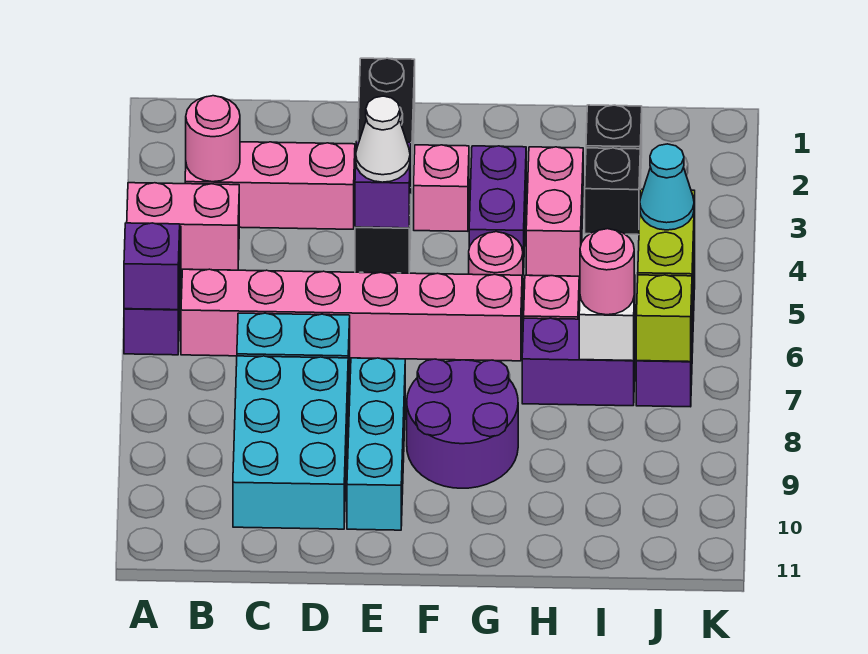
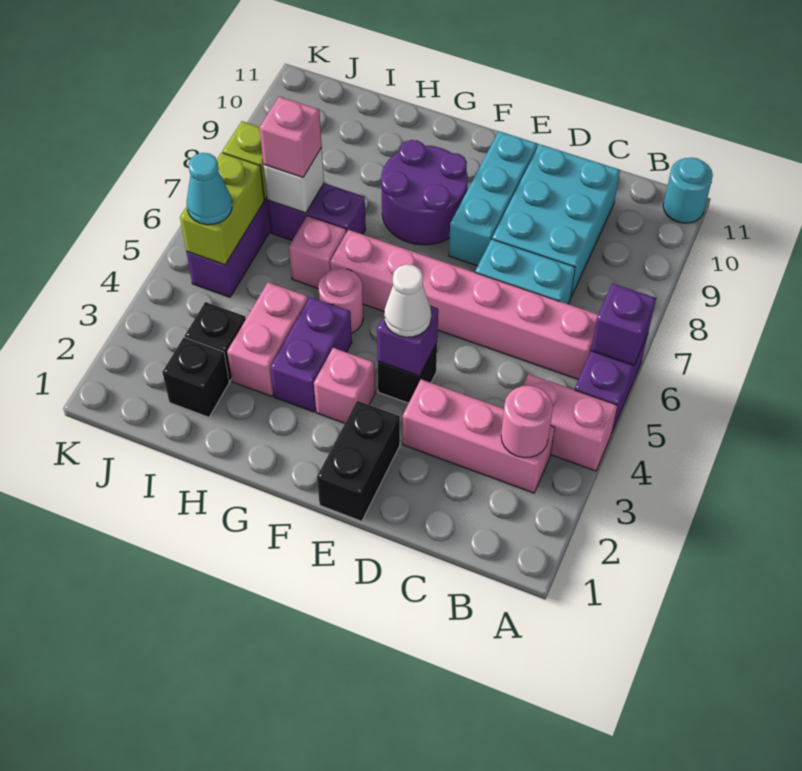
none -> cyan round brick A11 level 1
pink round brick I7 level 3 -> pink brick I7 level 3

